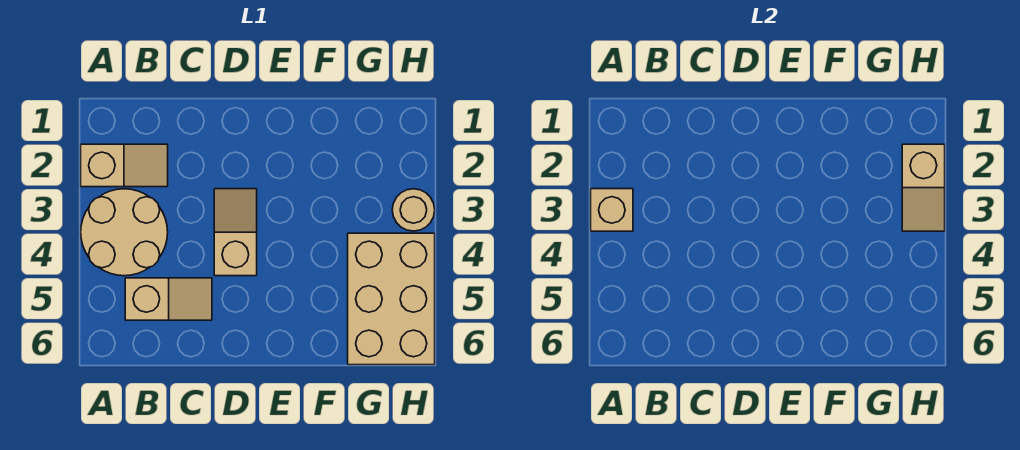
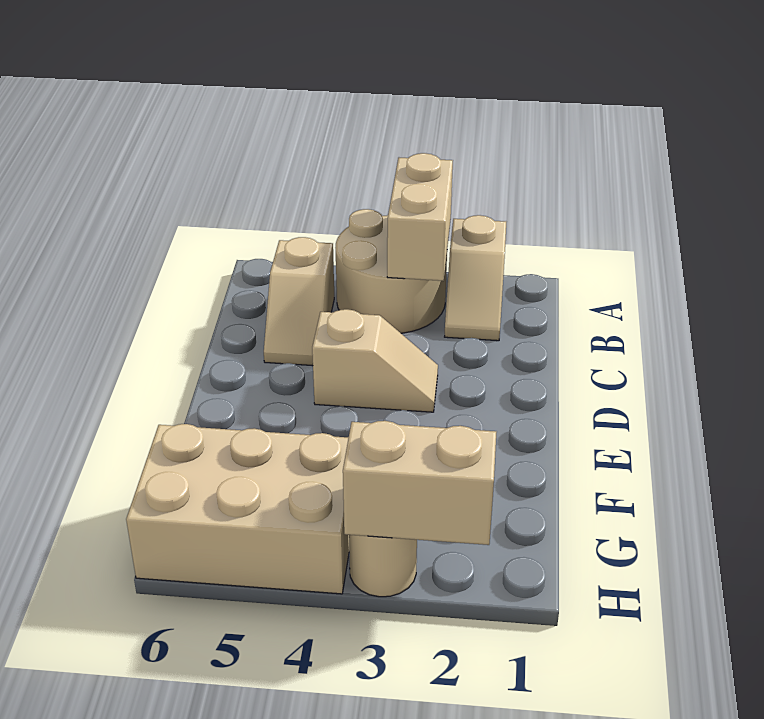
tan brick A3 level 2 -> tan brick A3:B3 level 2
tan slope H2:H3 level 2 top 2 -> tan brick H2:H3 level 2

